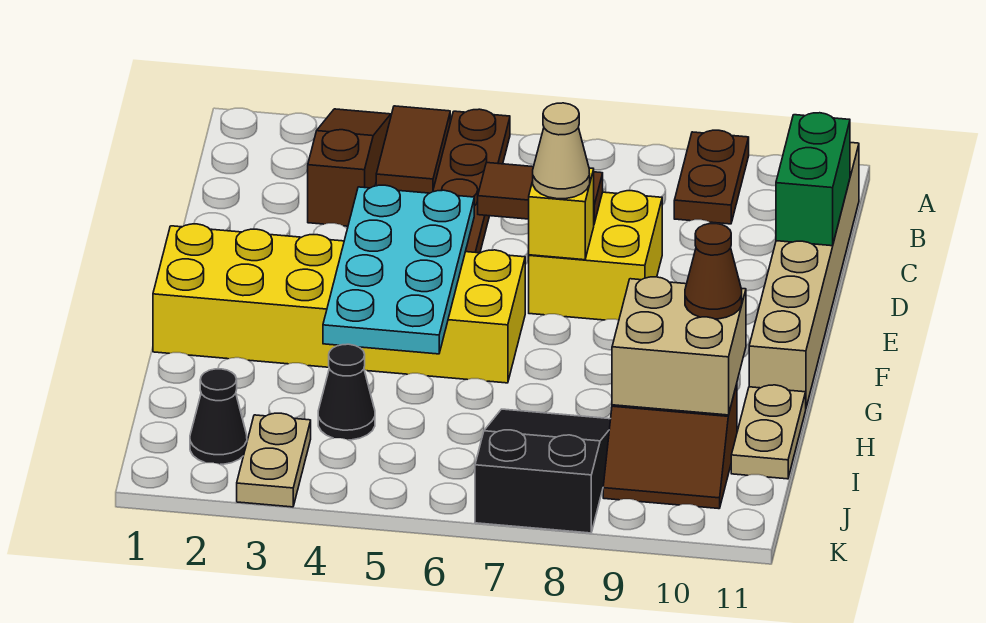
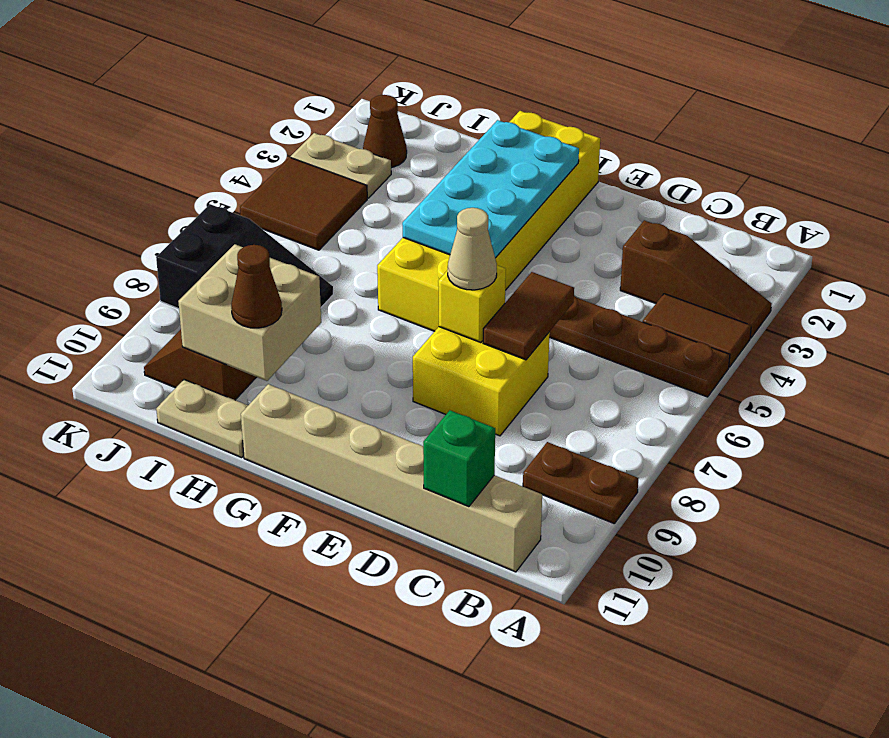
green brick C11:D11 level 2 -> green brick C11 level 2
cyan plate E4:H5 level 2 -> cyan plate F2:G5 level 2
black cone I4 level 1 -> none
black cone J2 level 1 -> brown cone J2 level 1
none -> brown tile J4:K5 level 1

